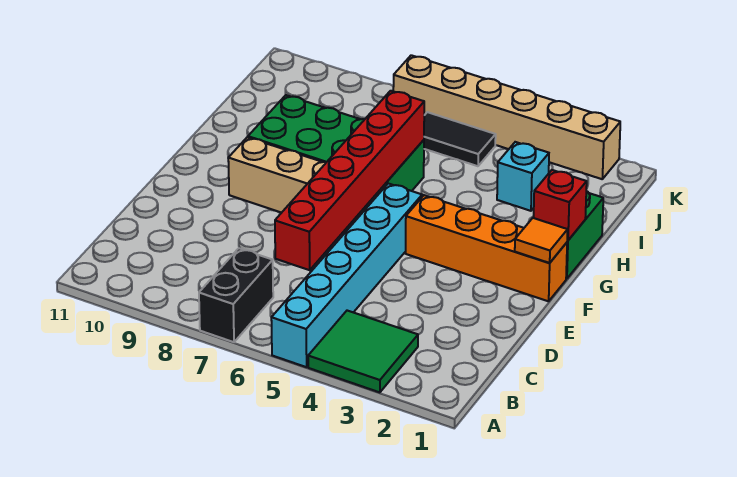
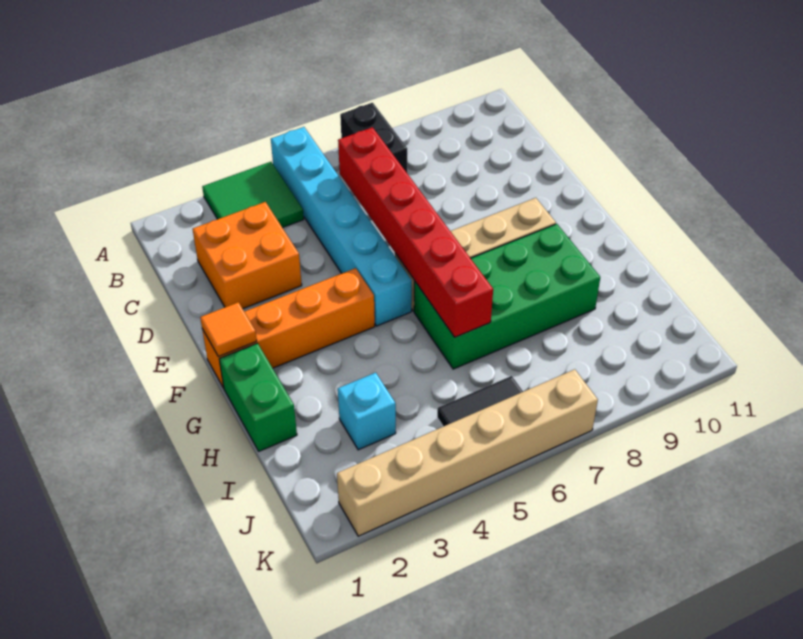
none -> orange brick C2:D3 level 1
red brick G1 level 2 -> none

